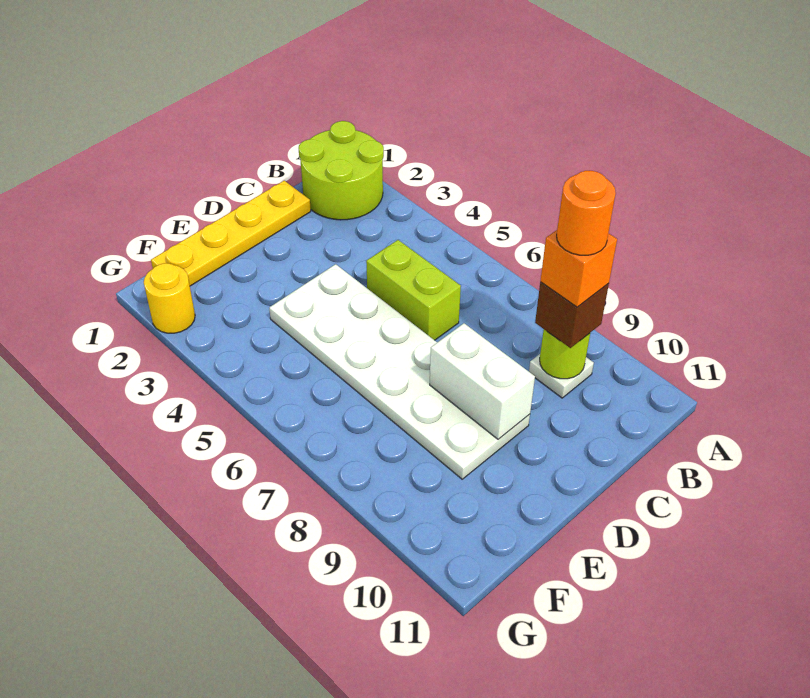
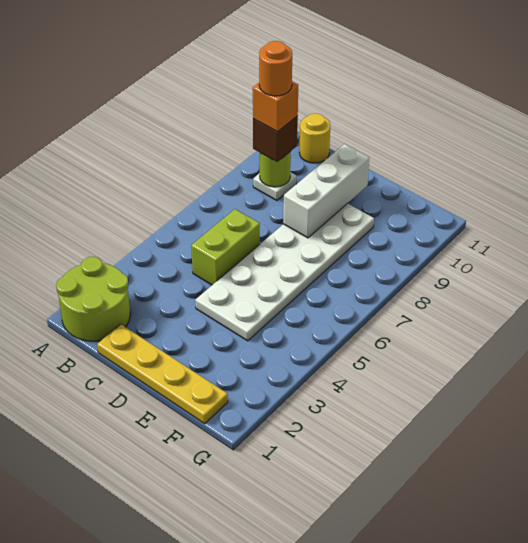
white brick D8:D9 level 2 -> white brick D8:D10 level 2
yellow round brick G2 level 1 -> yellow round brick B11 level 1

